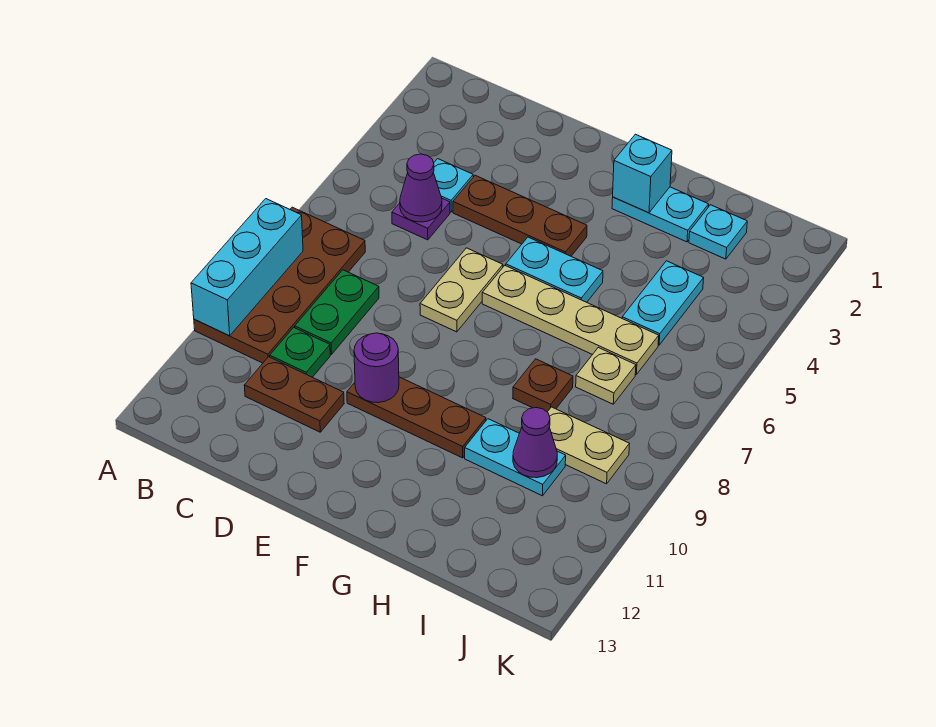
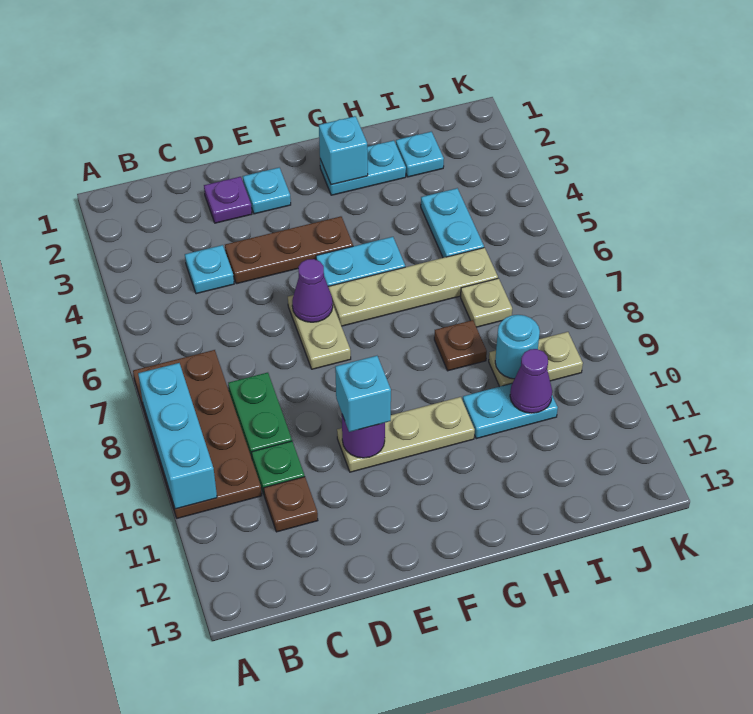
purple plate C5 level 1 -> purple plate D2 level 1
purple cone C5 level 2 -> purple cone E6 level 2
brown plate C11:D11 level 1 -> brown plate C11 level 1
none -> cyan plate E2 level 1
brown plate E10:G10 level 1 -> tan plate E10:G10 level 1
none -> cyan brick E10 level 3
none -> cyan round brick I9 level 2

